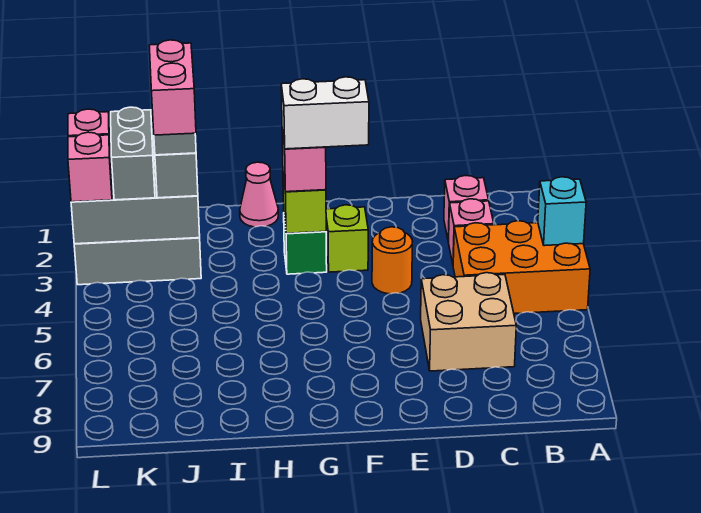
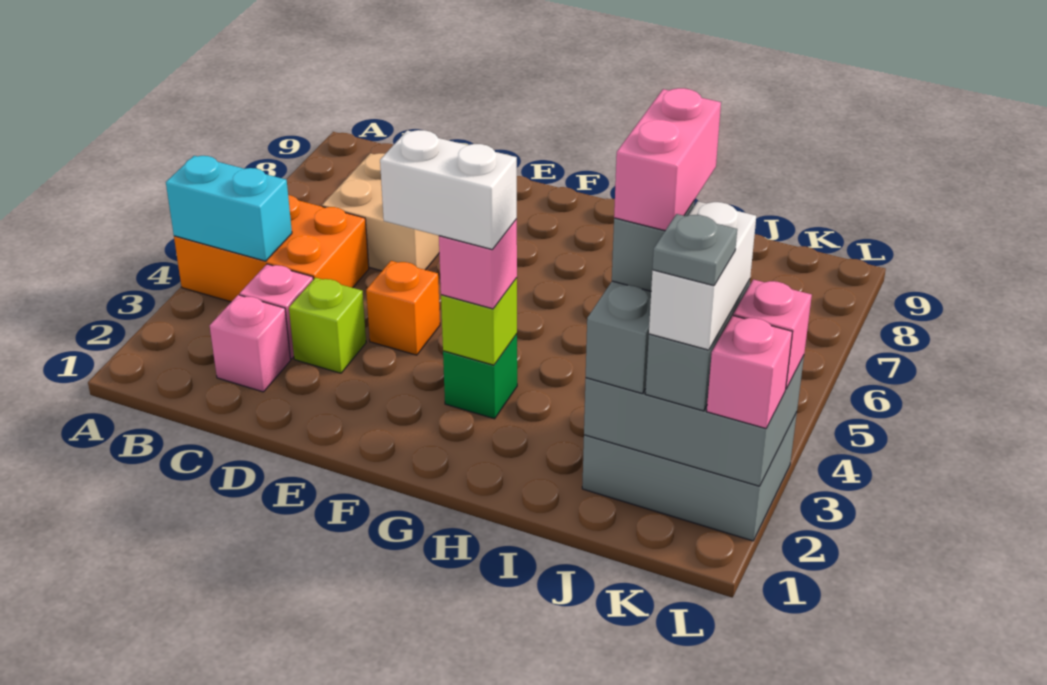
cyan brick A4 level 2 -> cyan brick A4:B4 level 2
orange round brick E4 level 1 -> orange brick E4 level 1
lime brick F3 level 1 -> lime brick D3 level 1
pink cone H1 level 1 -> none
none -> white brick K2:K3 level 4
none -> grey plate K2 level 5

